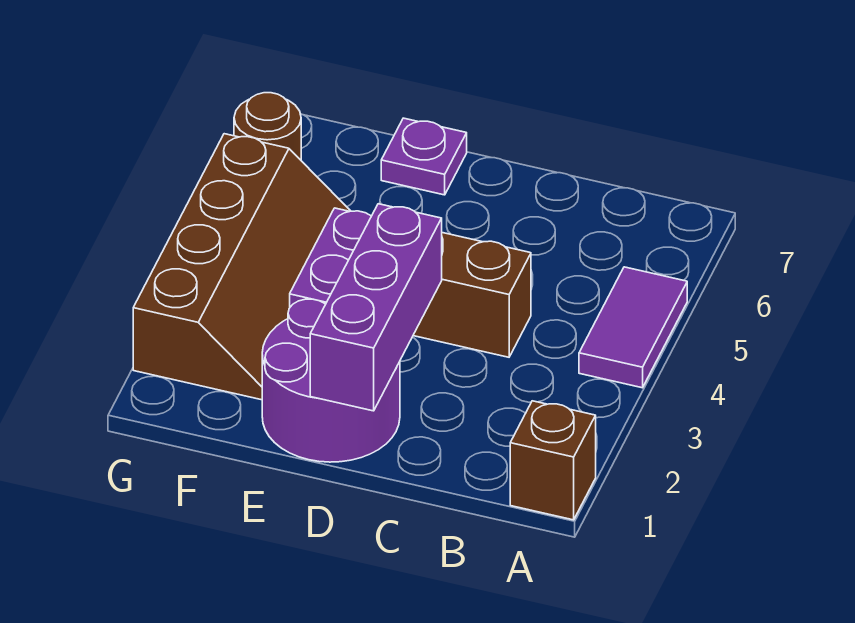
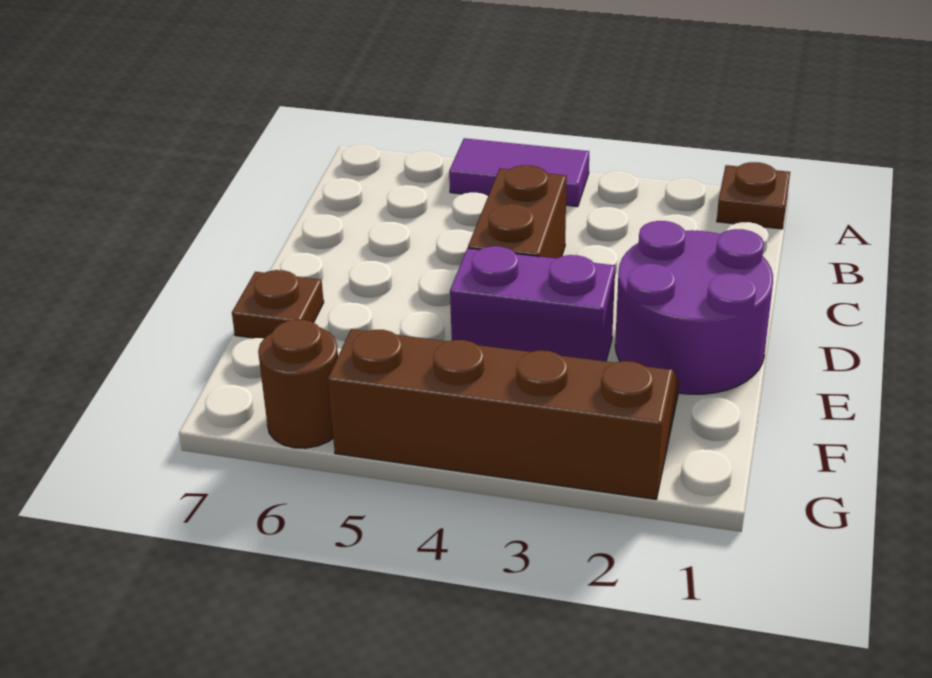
brown brick A1 level 1 -> brown plate A1 level 1
purple brick D1:D3 level 2 -> none
purple plate E7 level 1 -> brown plate E7 level 1

